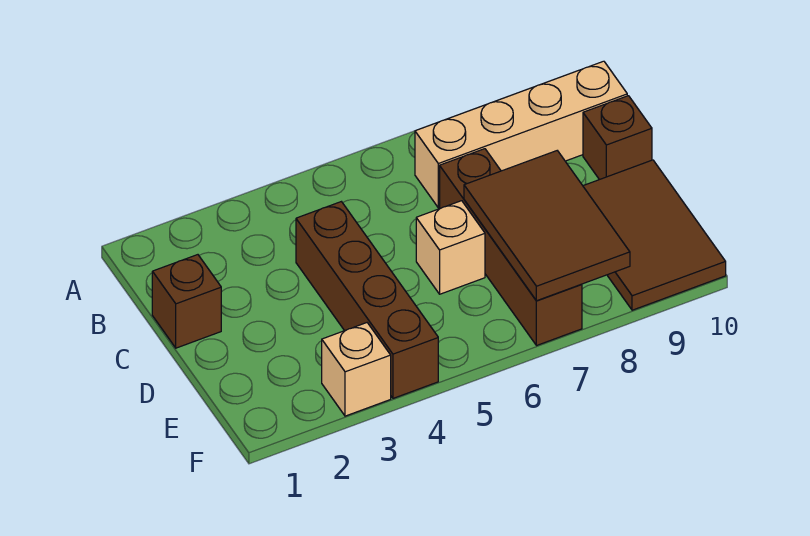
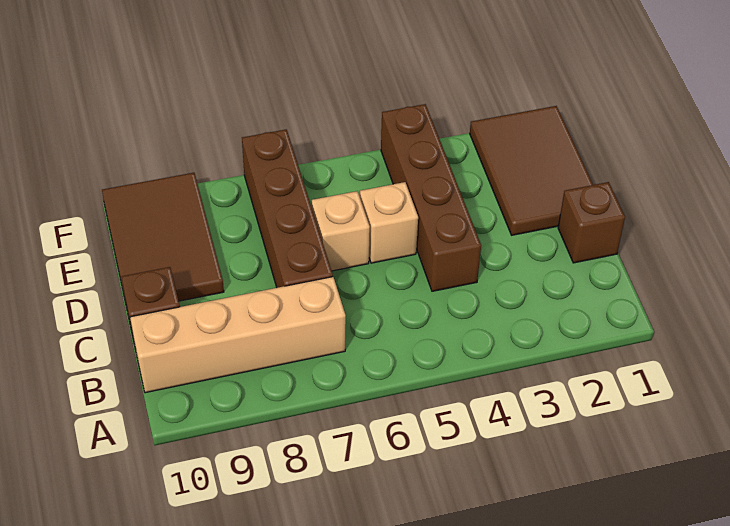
brown tile D7:F8 level 2 -> brown tile D1:F2 level 1
tan brick F3 level 1 -> tan brick D5 level 1

